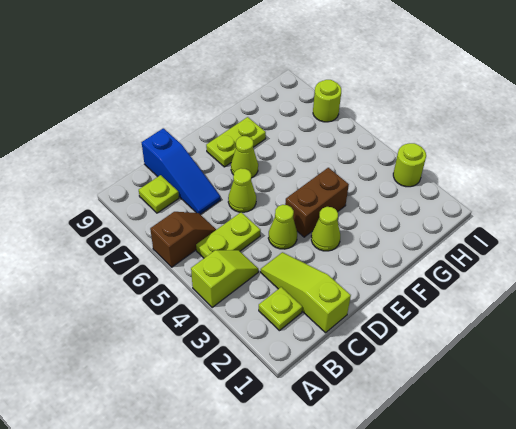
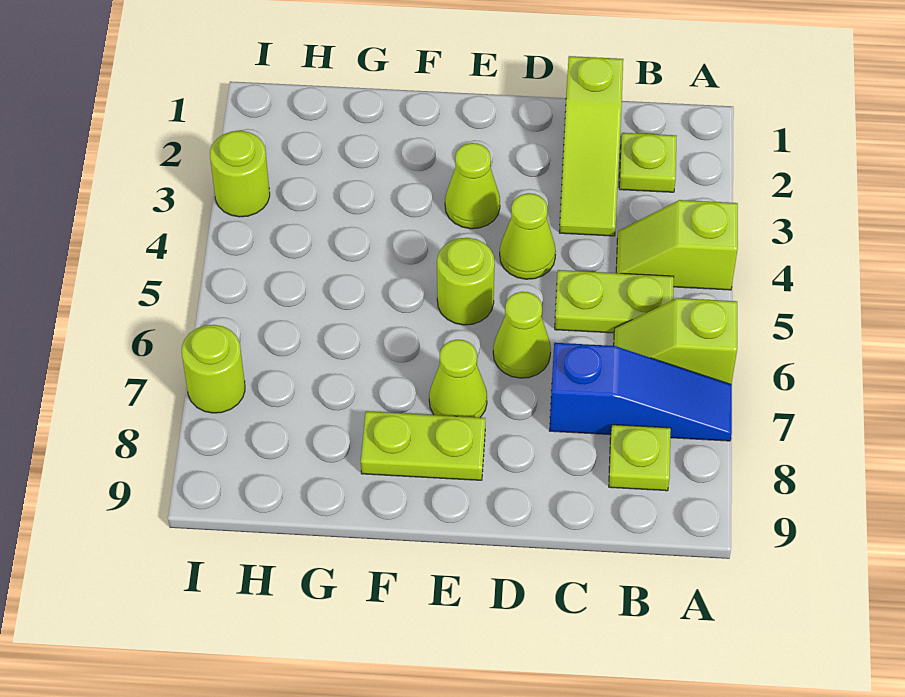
brown slope A6:B6 level 1 top A -> lime slope A6:B6 level 1 top A
blue slope C7:C9 level 1 top 9 -> blue slope A7:C7 level 1 top C
brown brick E4:F4 level 1 -> none
none -> lime round brick E5 level 1

